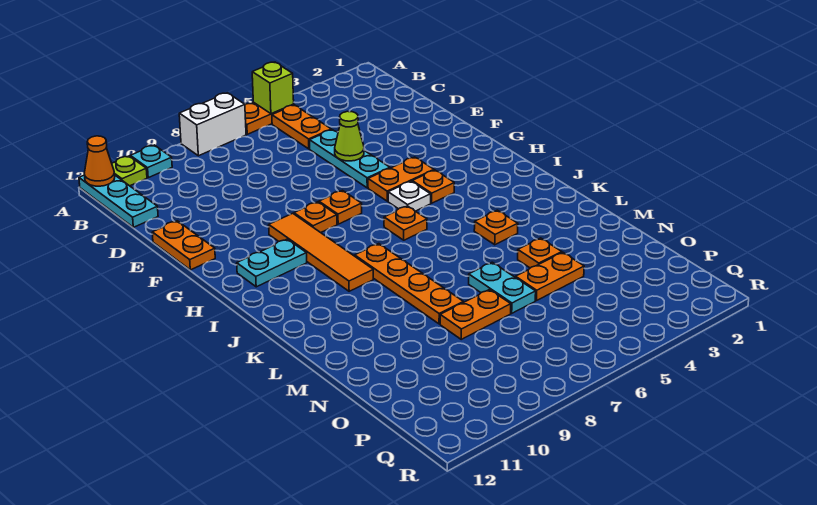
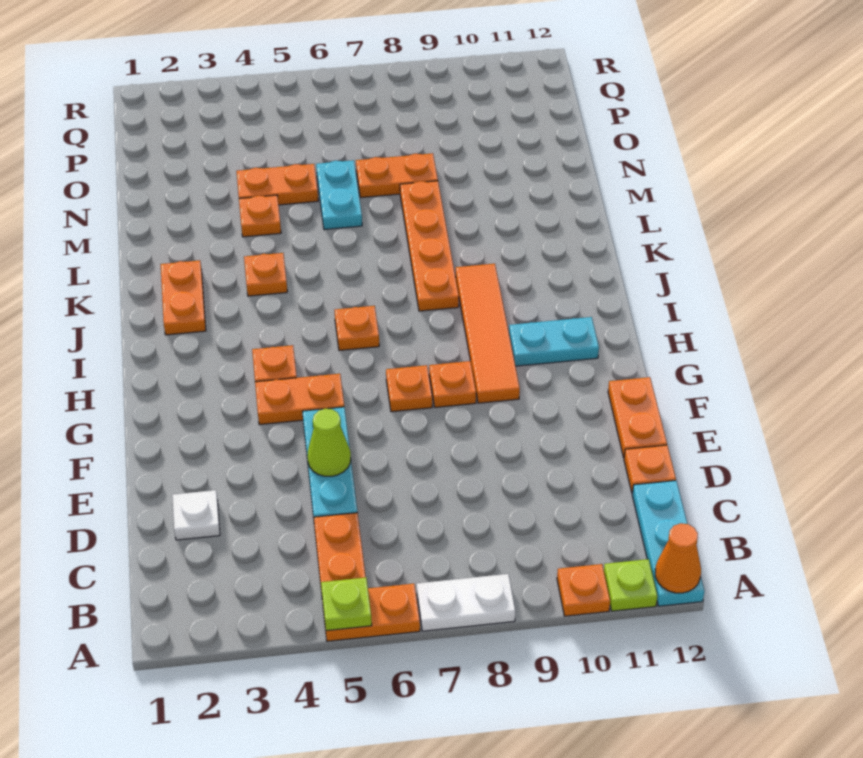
lime brick A5 level 2 -> lime plate A5 level 2
white brick A7:A8 level 1 -> white plate A7:A8 level 1
cyan plate A10 level 1 -> orange plate A10 level 1
none -> orange plate D12 level 1
white plate H5 level 1 -> white plate D2 level 1
none -> orange plate J2:K2 level 1

